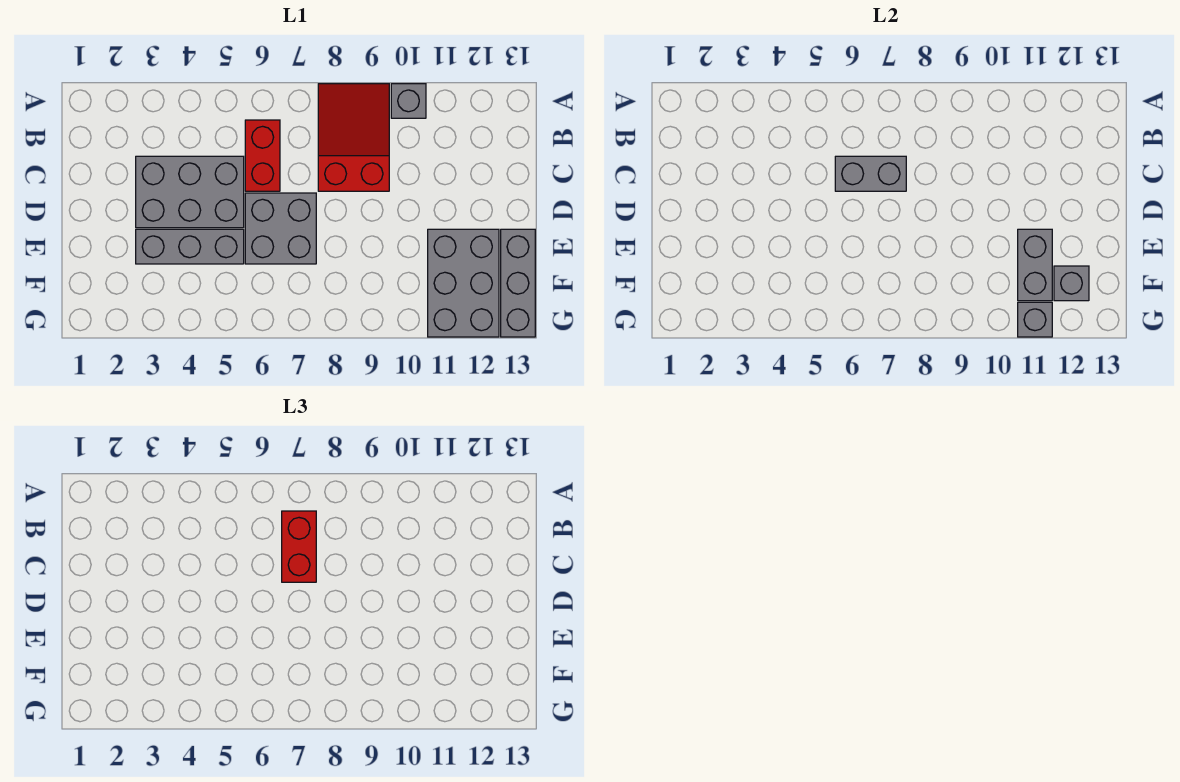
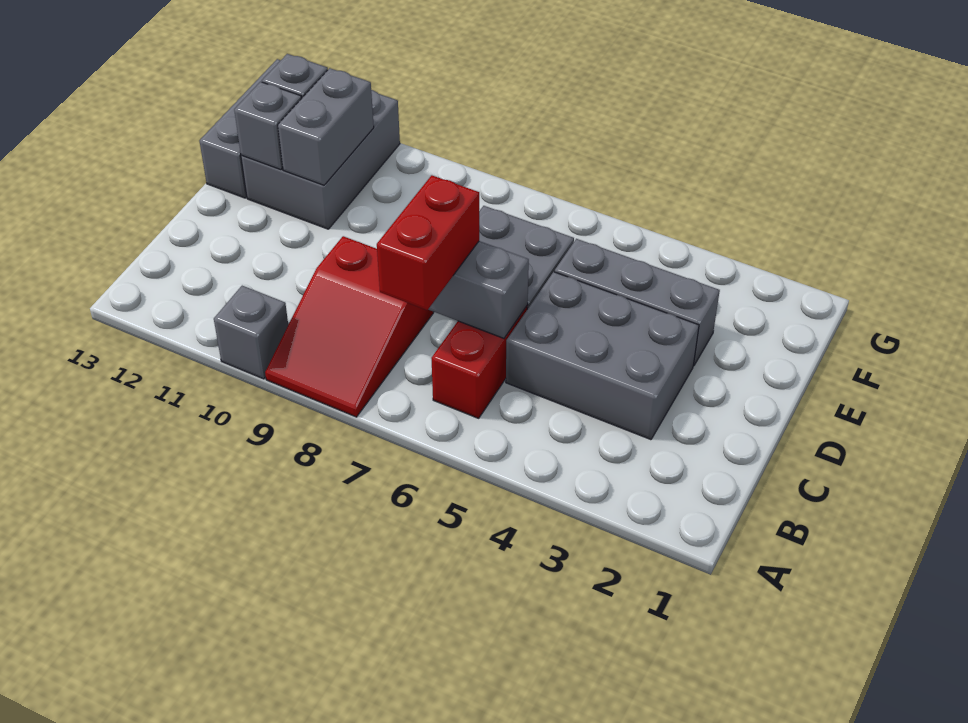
grey brick G11 level 2 -> grey brick E12 level 2

